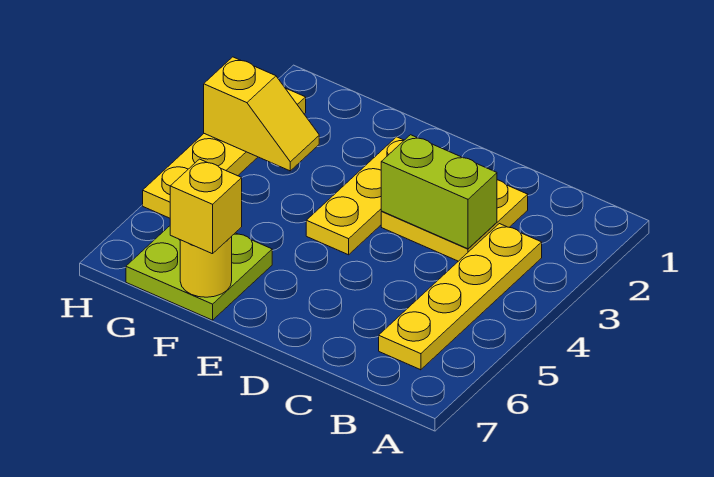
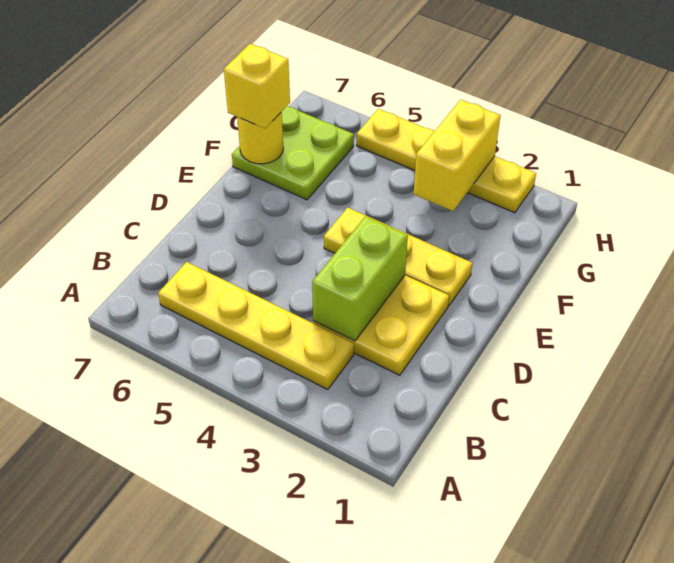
yellow slope G3:H3 level 2 top H -> yellow brick G3:H3 level 2

